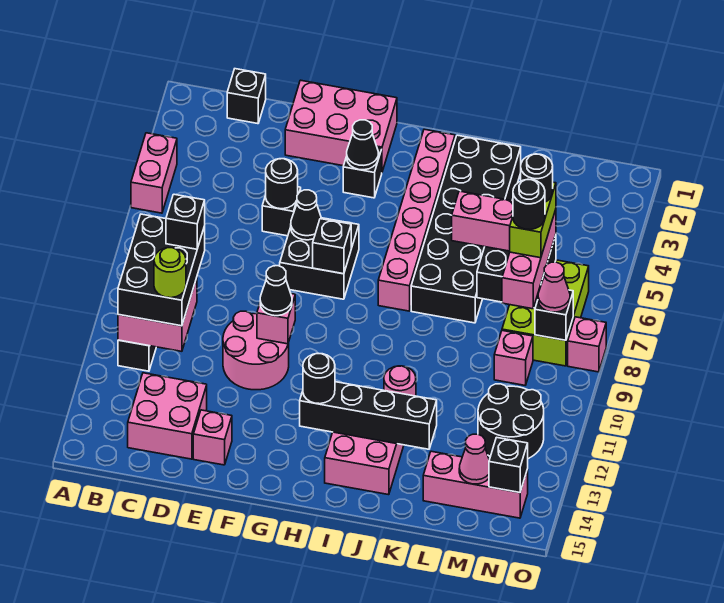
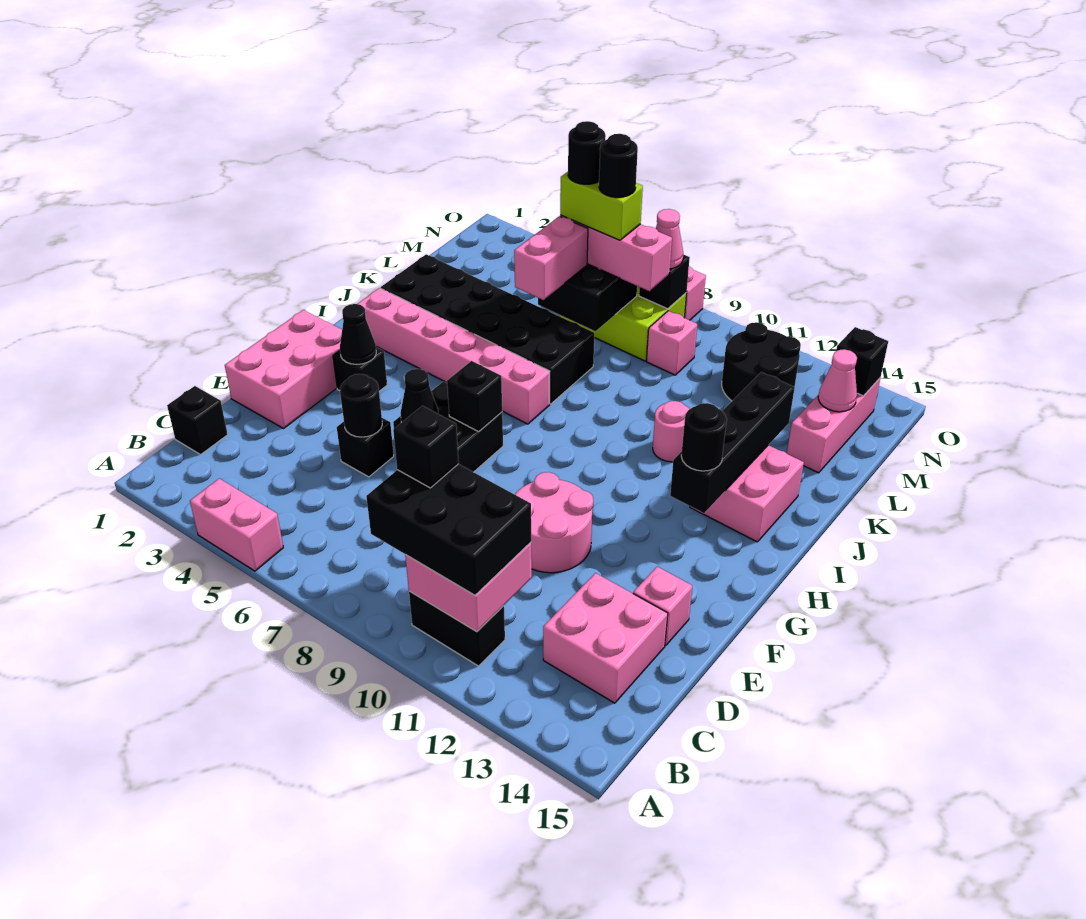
lime round brick C11 level 4 -> none
pink brick F10 level 2 -> none
black cone F10 level 3 -> none

